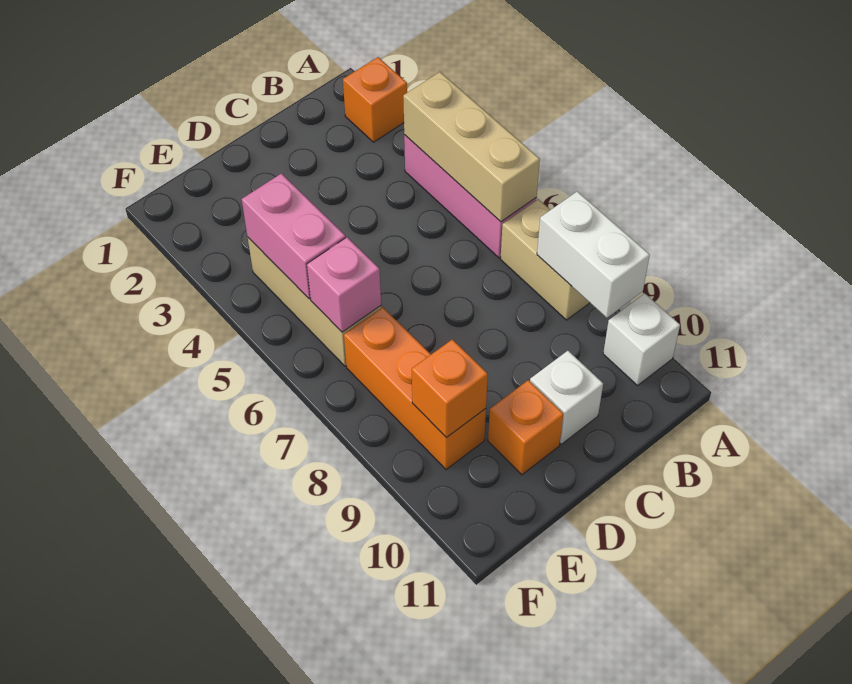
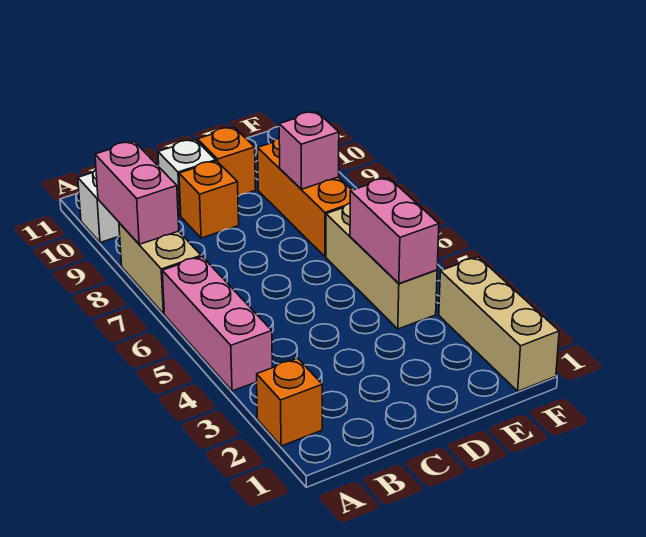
tan brick A4:A6 level 2 -> tan brick F1:F3 level 1
white brick A8:A9 level 2 -> pink brick A8:A9 level 2
pink brick E6 level 2 -> pink brick E8 level 2
orange brick E9 level 2 -> orange brick C9 level 1

